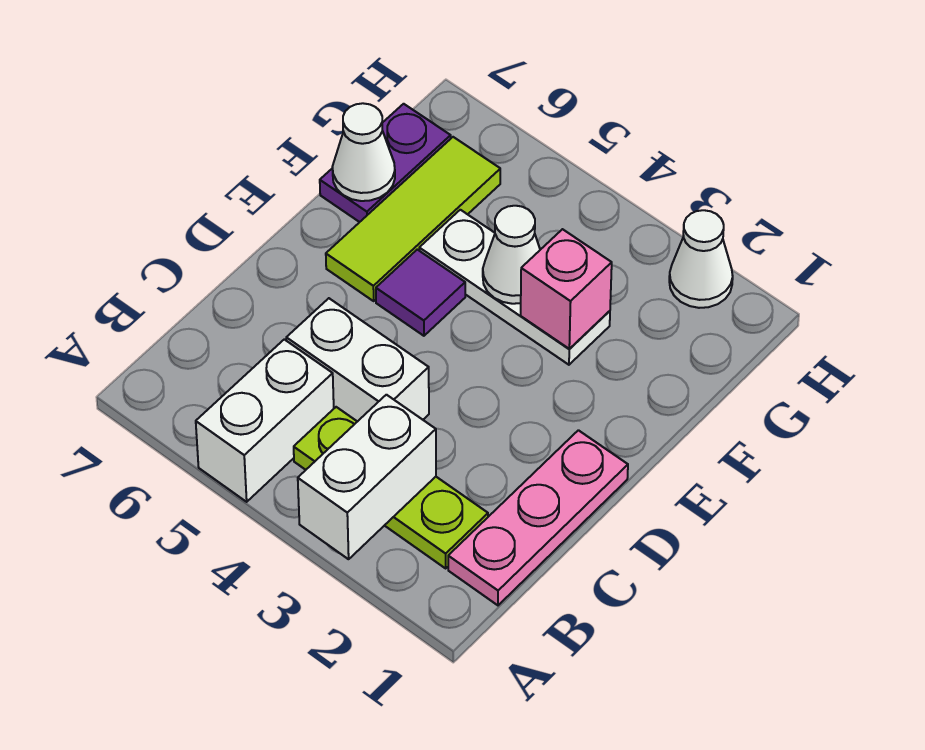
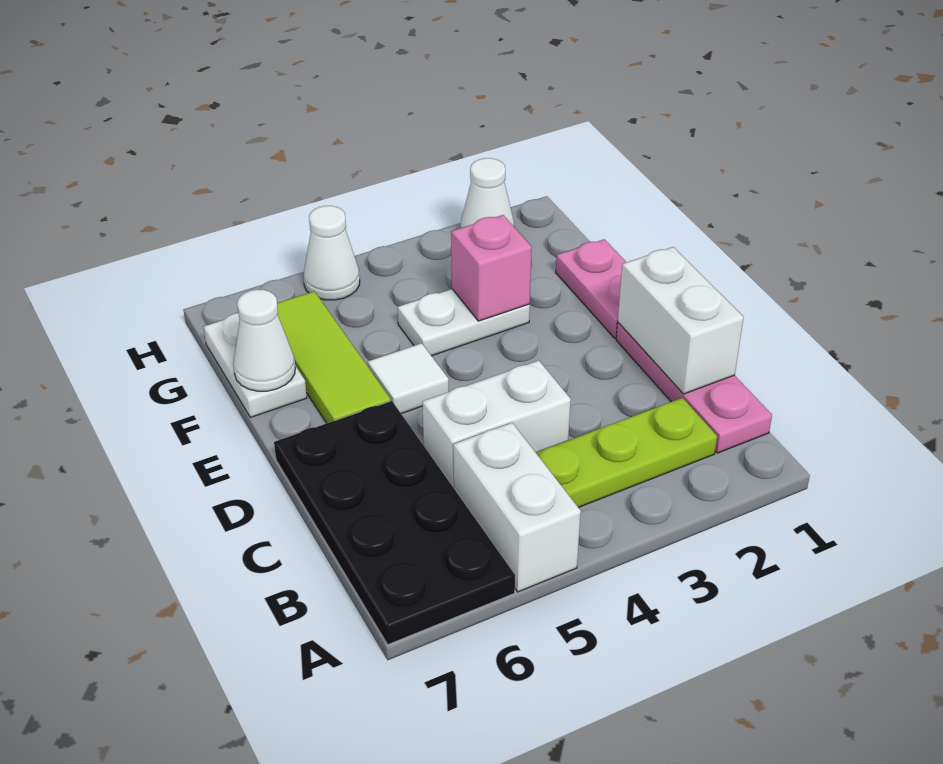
white brick A3:B3 level 2 -> white brick C1:D1 level 2
none -> black plate A6:D7 level 1
none -> pink plate E1:F1 level 1
purple tile E5 level 1 -> white tile E5 level 1
white plate F3:F5 level 1 -> white plate F3:F4 level 1
white cone F4 level 2 -> white cone H5 level 1
purple plate F7:G7 level 1 -> white plate F7:G7 level 1

